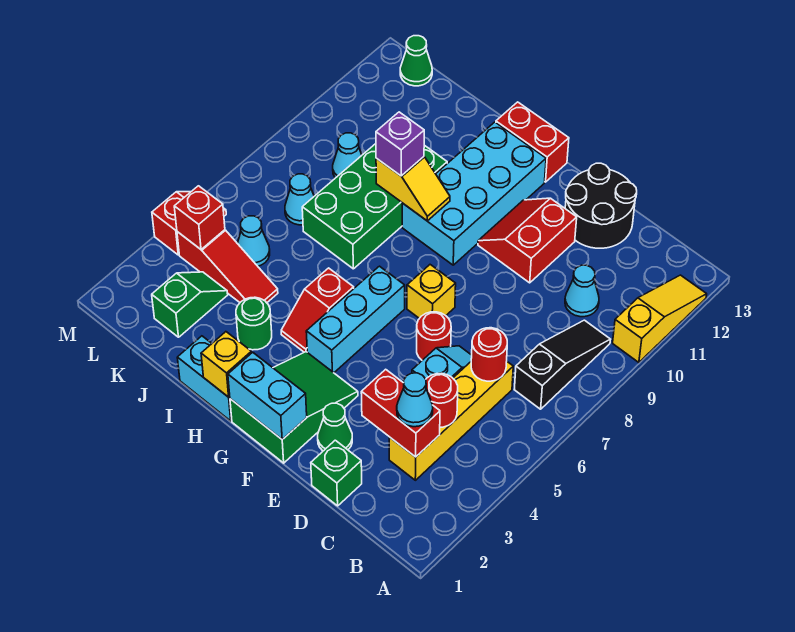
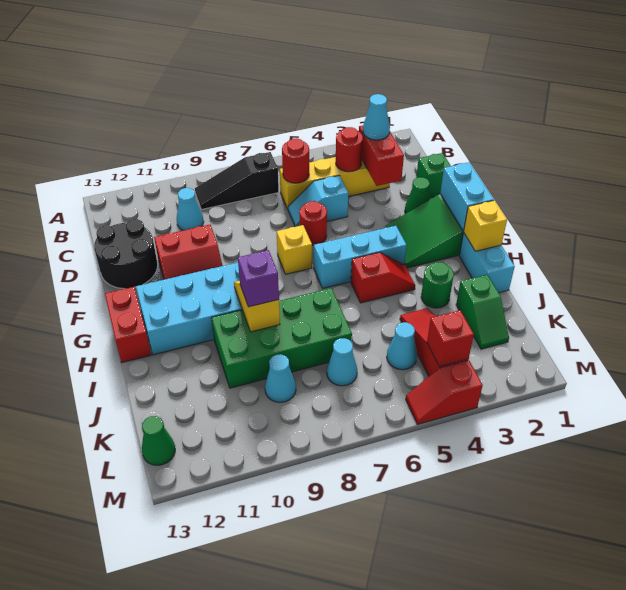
yellow slope A10:A12 level 1 top 10 -> none
green slope K2:K3 level 1 top 2 -> green slope J2:K2 level 1 top J

